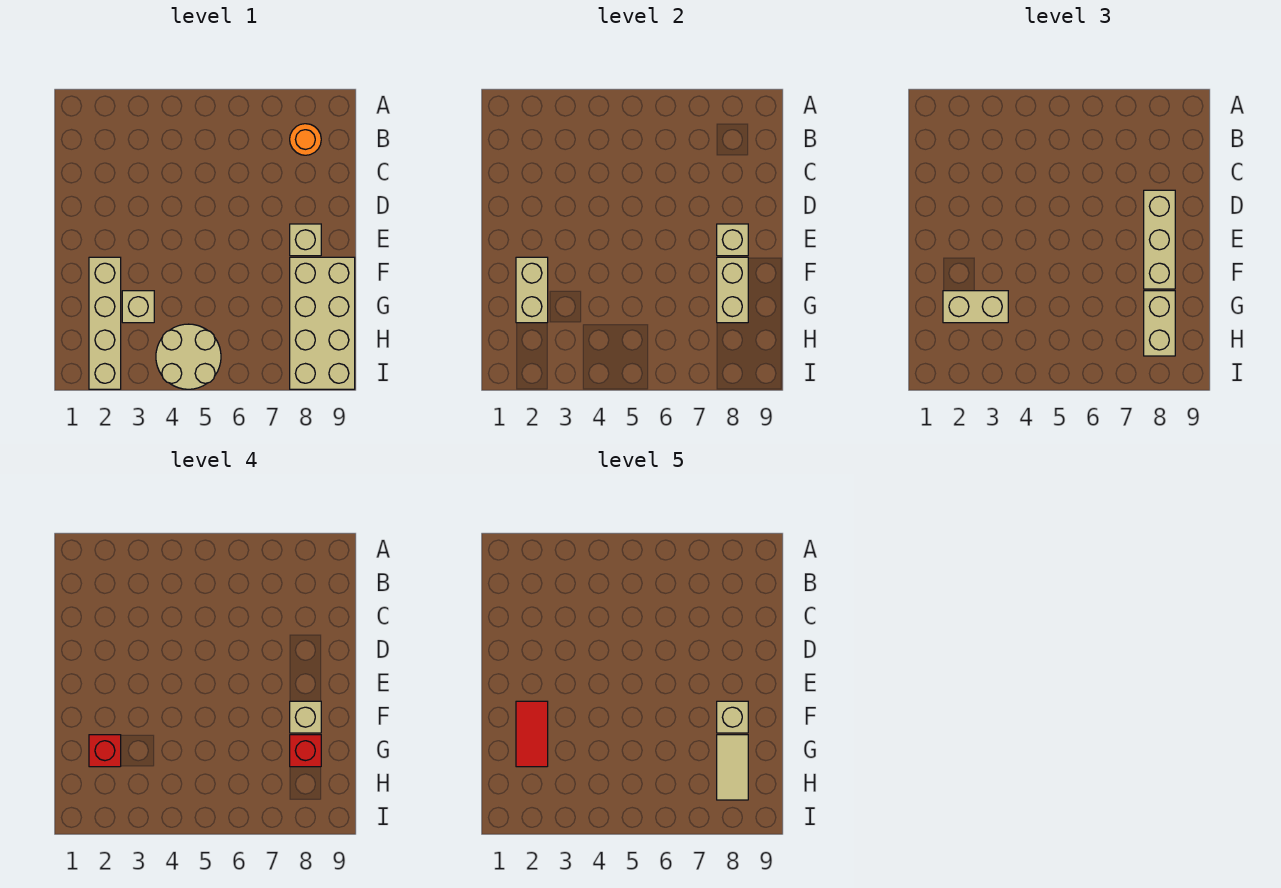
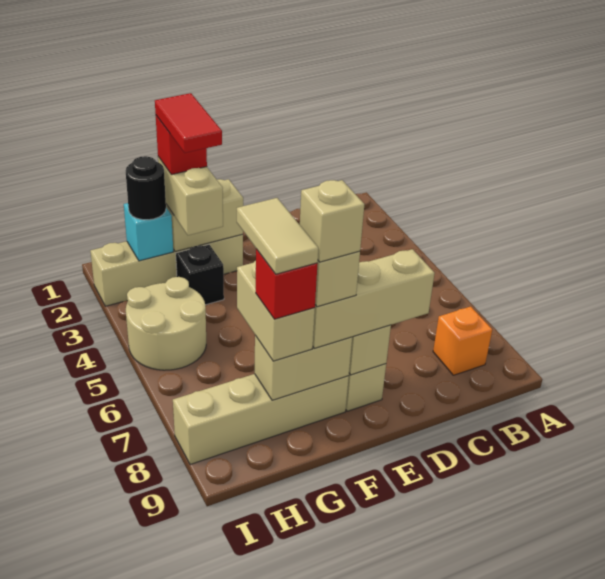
orange round brick B8 level 1 -> orange brick B8 level 1
red tile F2:G2 level 5 -> red tile G2:G3 level 5
tan brick F8:I9 level 1 -> tan brick F8:I8 level 1
tan brick G3 level 1 -> black brick G3 level 1
tan brick G8:H8 level 3 -> tan brick G7:G8 level 3
tan tile G8:H8 level 5 -> tan tile G7:G8 level 5
none -> cyan brick H2 level 2
none -> black round brick H2 level 3

